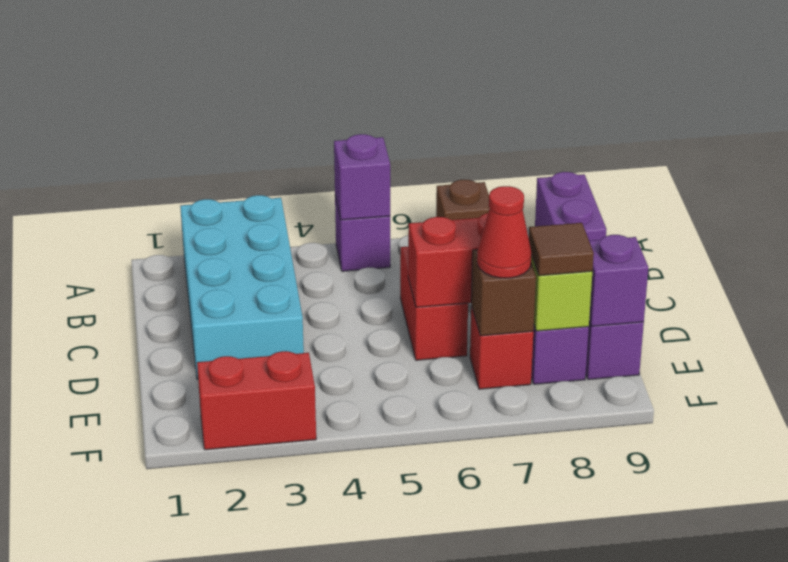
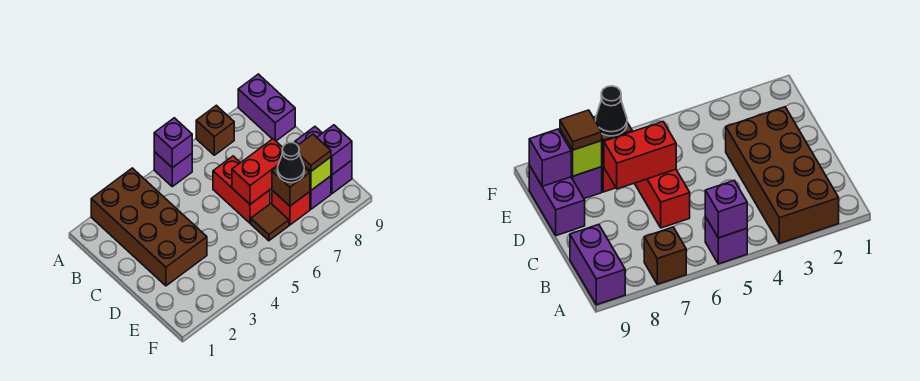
cyan brick A2:D3 level 1 -> brown brick A2:D3 level 1
none -> brown tile E6 level 1
red cone E7 level 3 -> black cone E7 level 3
red brick F2:F3 level 1 -> none

